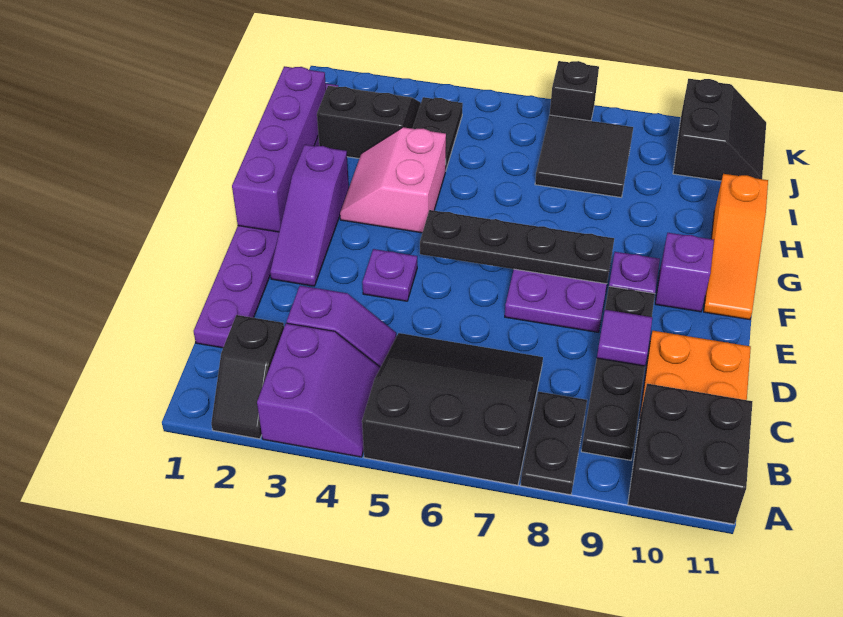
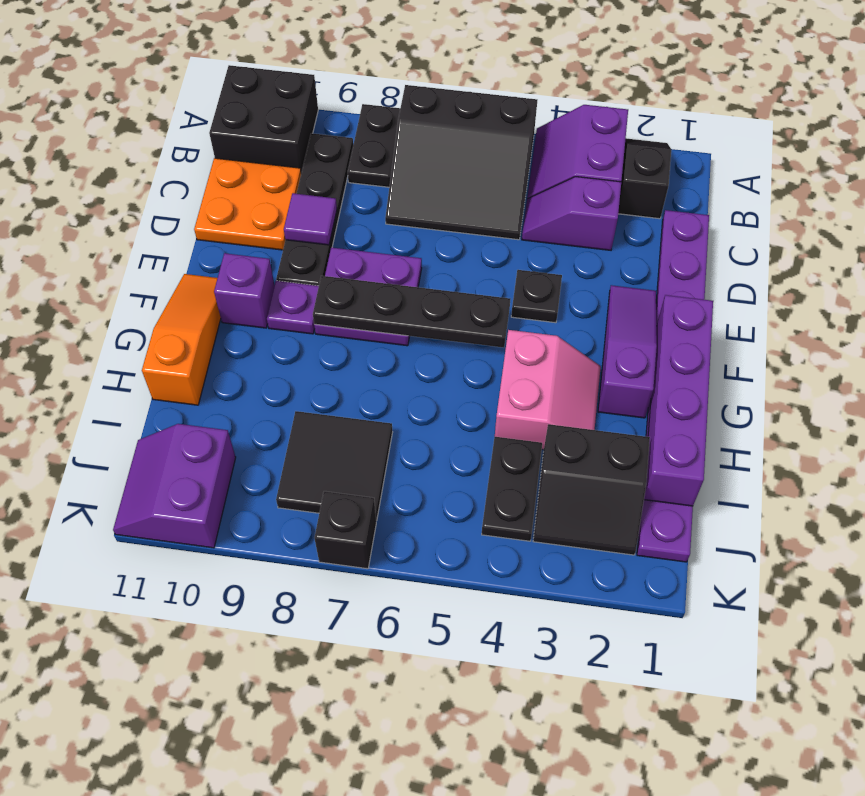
purple plate E4 level 1 -> black plate E4 level 1
black slope J10:K11 level 1 top 10 -> purple slope J10:K11 level 1 top 10

